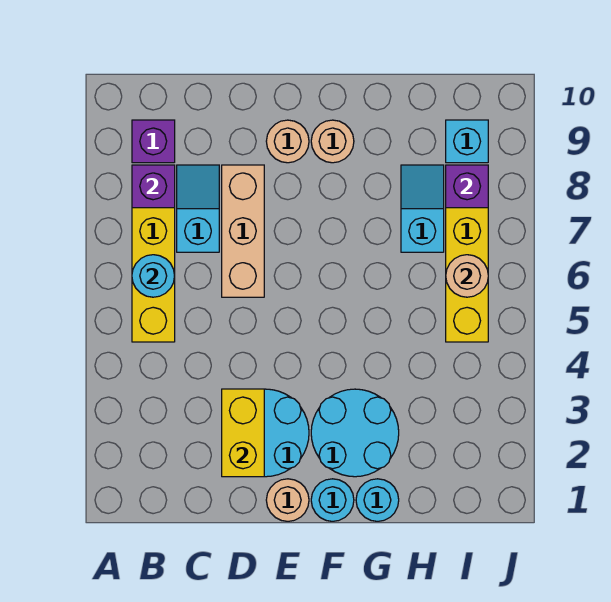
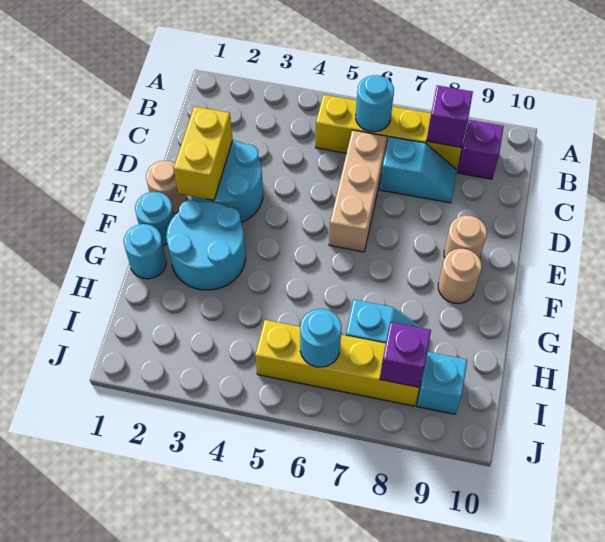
yellow brick D2:D3 level 2 -> yellow brick D2:E2 level 2
tan brick D6:D8 level 1 -> tan brick C6:E6 level 1
tan round brick I6 level 2 -> cyan round brick I6 level 2

